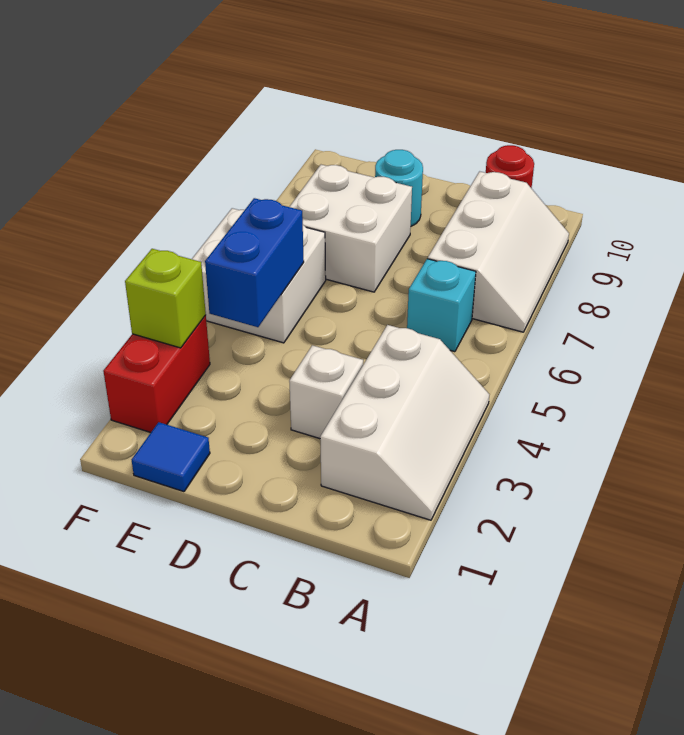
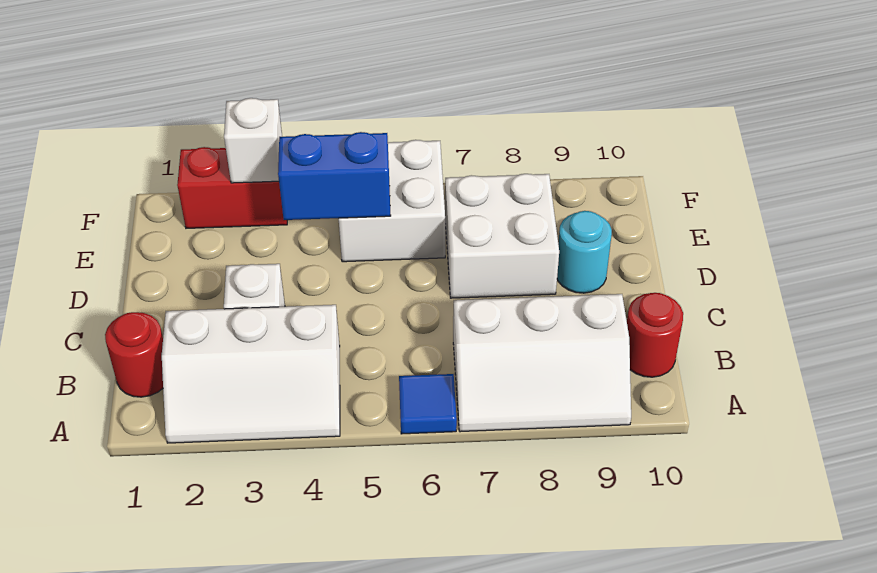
none -> red round brick B1 level 1
cyan brick B6 level 1 -> none
blue tile E1 level 1 -> blue tile A6 level 1
lime brick F3 level 2 -> white brick F3 level 2

